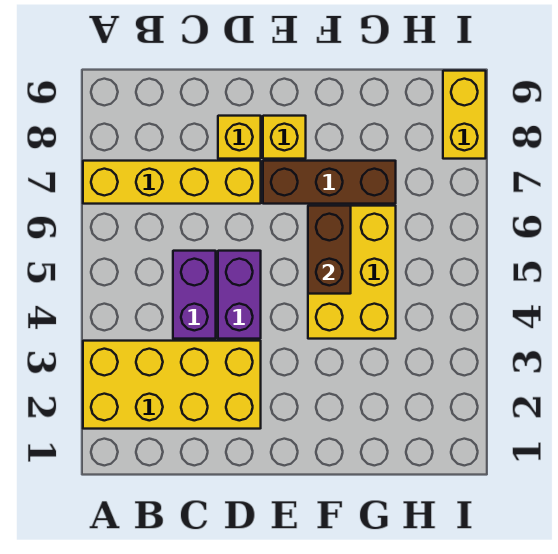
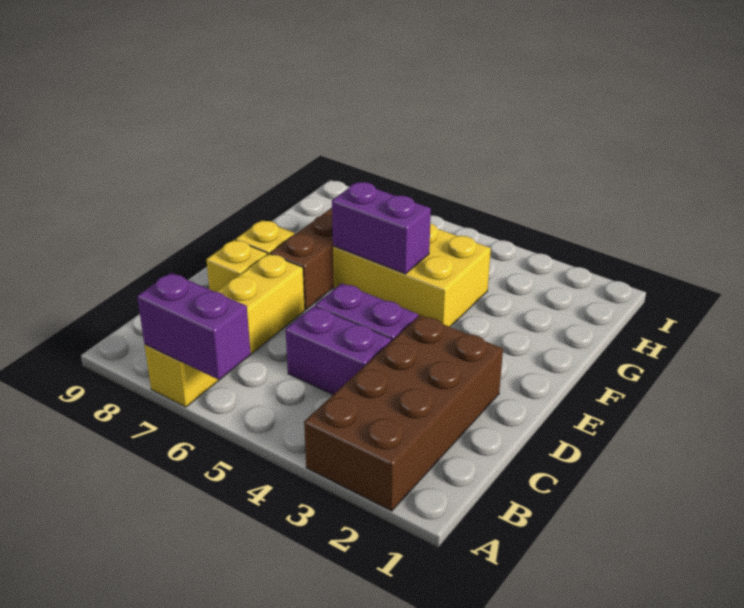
yellow brick A2:D3 level 1 -> brown brick A2:D3 level 1
none -> purple brick A6:A7 level 2
brown brick F5:F6 level 2 -> purple brick F5:F6 level 2
yellow brick I8:I9 level 1 -> none

